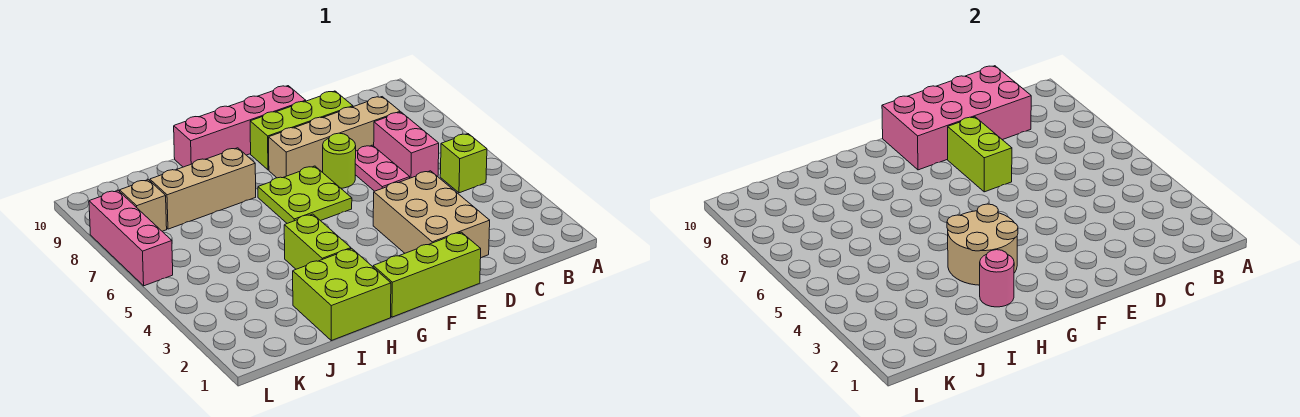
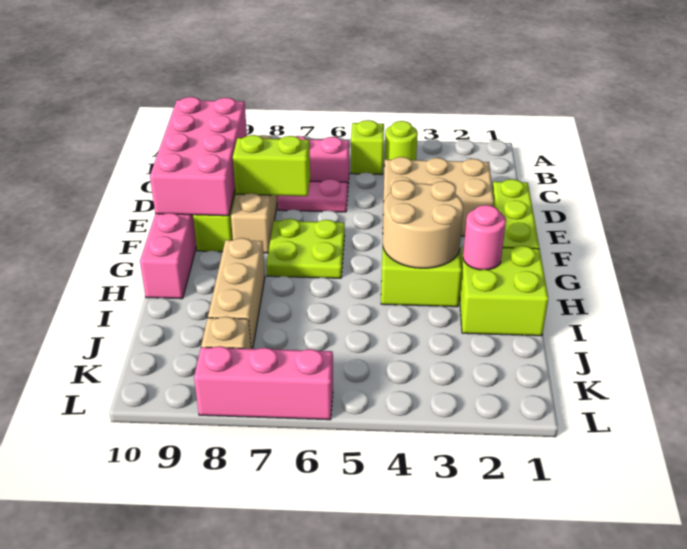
lime round brick E7 level 1 -> lime round brick B4 level 1

